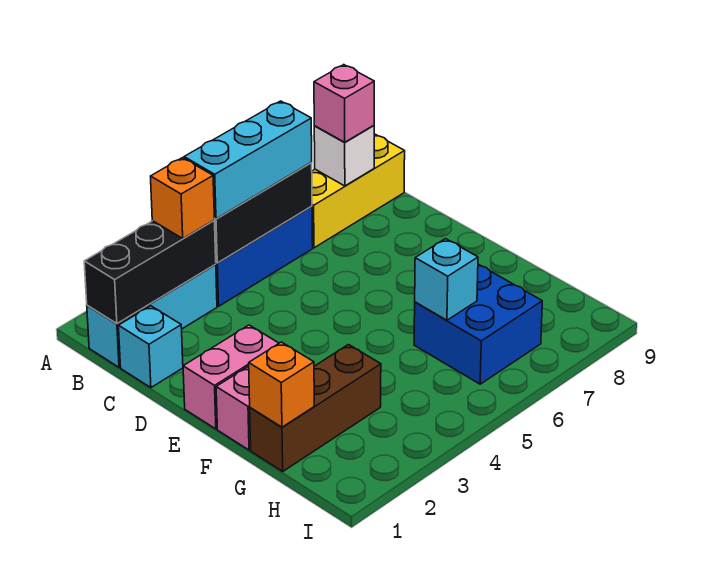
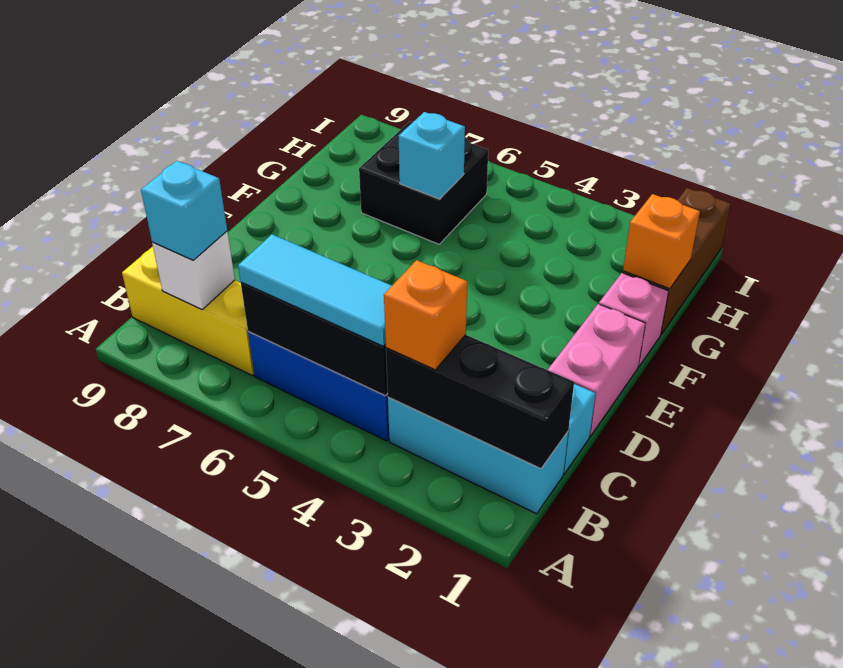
cyan brick B4:B6 level 3 -> cyan tile B4:B6 level 3
pink brick B8 level 3 -> cyan brick B8 level 3
pink brick E1:E2 level 1 -> pink brick D1:E1 level 1
brown brick G1:G3 level 1 -> brown brick G1:I1 level 1
blue brick G6:H7 level 1 -> black brick G6:H7 level 1

